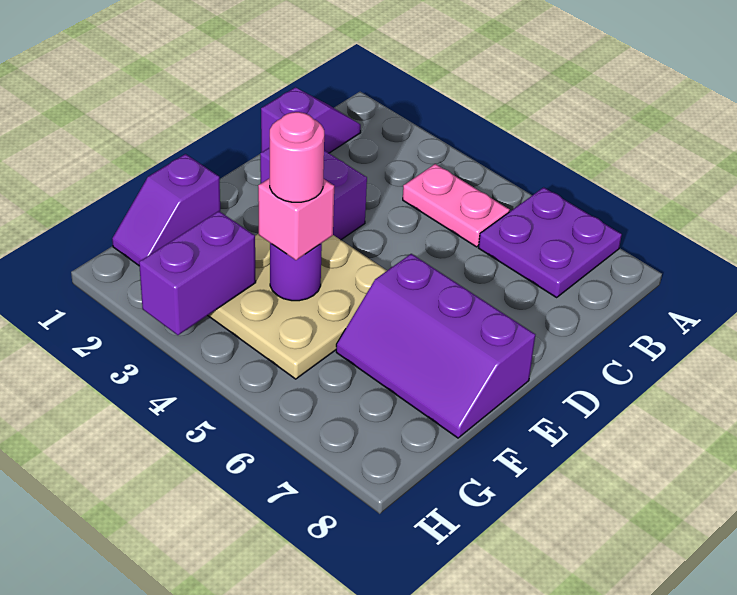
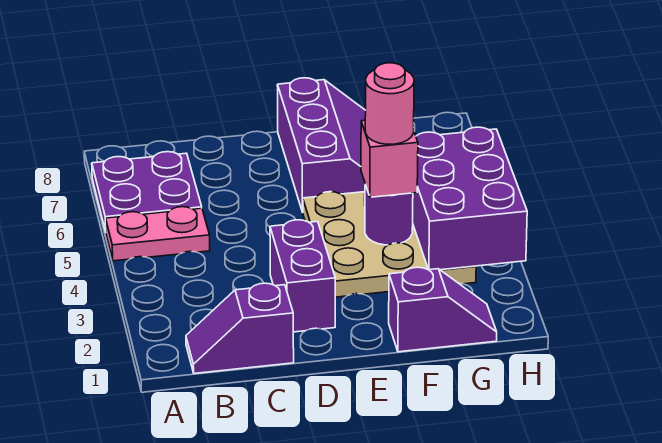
pink plate B4:B5 level 1 -> pink plate A5:B5 level 1
purple brick G3:H3 level 2 -> purple brick G3:H5 level 2

